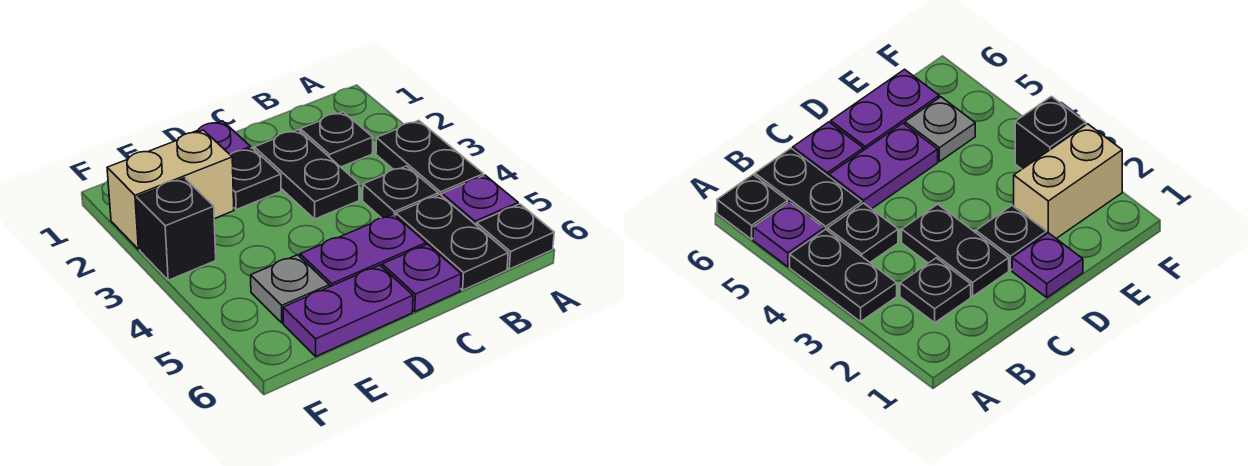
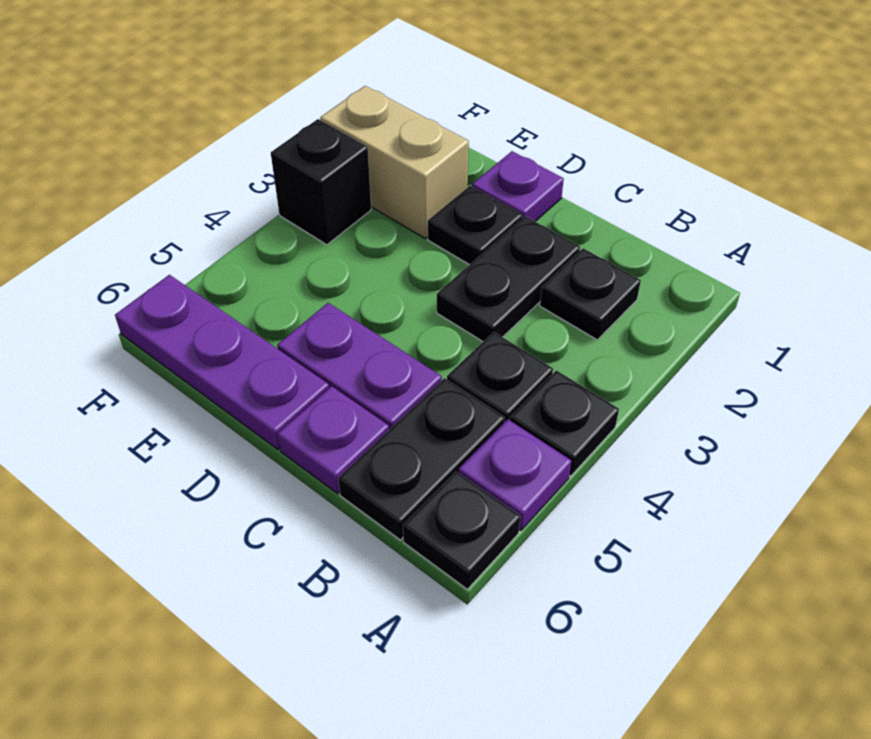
black plate A3:A4 level 1 -> black plate A4 level 1
purple plate D6:E6 level 1 -> purple plate D6:F6 level 1
grey plate E5 level 1 -> none

